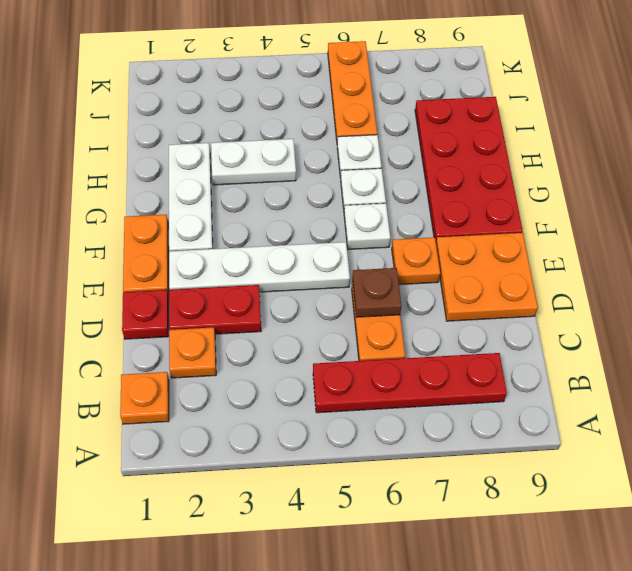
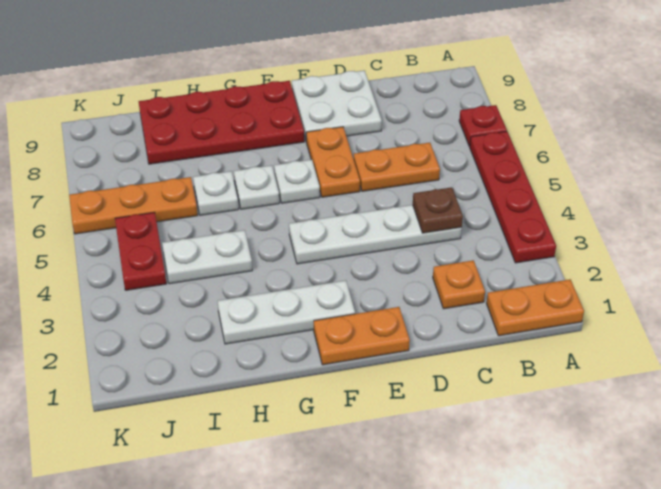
orange plate B1 level 1 -> orange plate A1:B1 level 1
red plate B5:B8 level 1 -> red plate A3:A6 level 1
red plate D1 level 1 -> red plate A7 level 1
red plate D2:D3 level 1 -> red plate J4:J5 level 1
brown plate D6 level 2 -> brown plate C4 level 2
orange plate D8:E9 level 1 -> white plate D8:E9 level 1
white plate E2:E5 level 1 -> white plate C4:F4 level 1
orange plate E7 level 1 -> orange plate E6:E7 level 1
white plate H3:H4 level 1 -> white plate H4:I4 level 1

